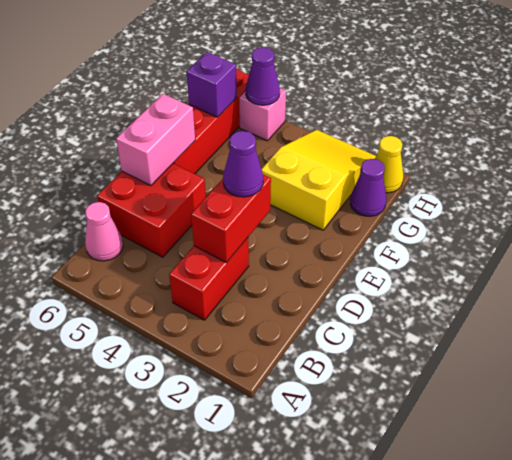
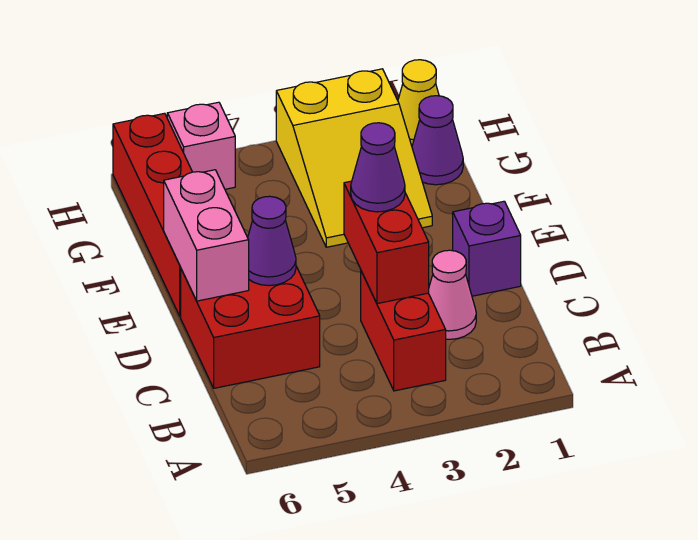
pink cone B6 level 1 -> pink cone C2 level 1
yellow slope F2:H3 level 1 top F -> yellow slope F2:H3 level 1 top H
purple brick G6 level 2 -> purple brick D1 level 1
purple cone H5 level 2 -> purple cone D5 level 2

